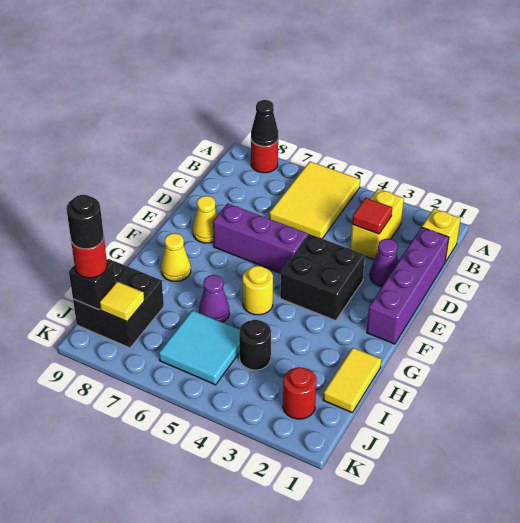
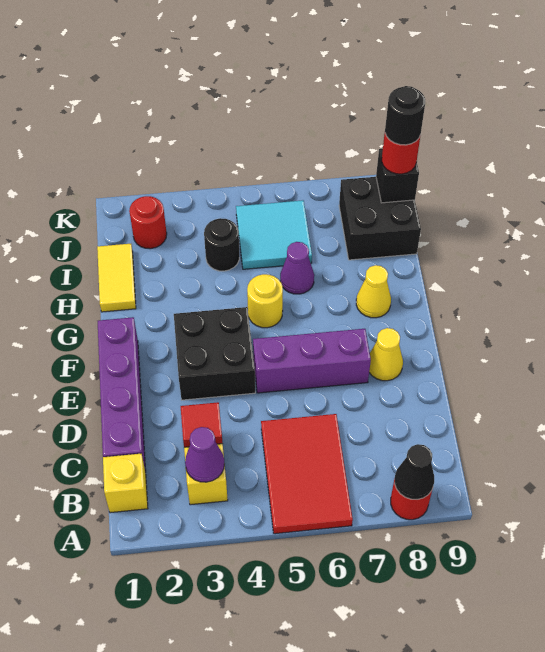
yellow tile A5:C6 level 1 -> red tile A5:C6 level 1
purple cone D2 level 1 -> purple cone B3 level 2
yellow tile J8 level 2 -> none

